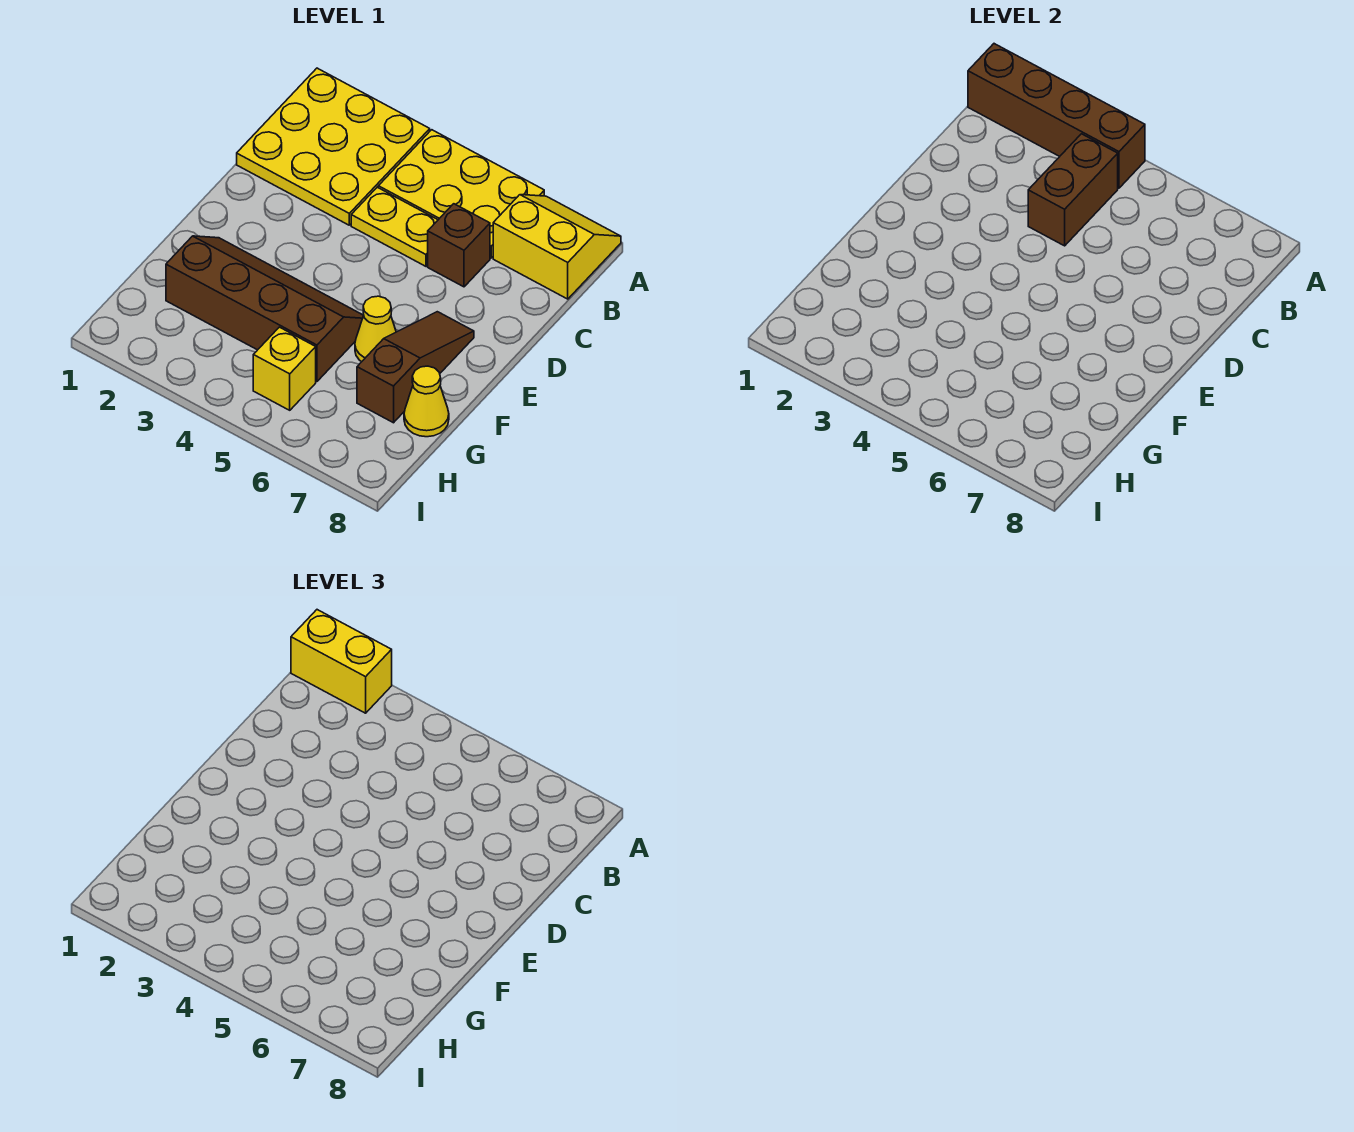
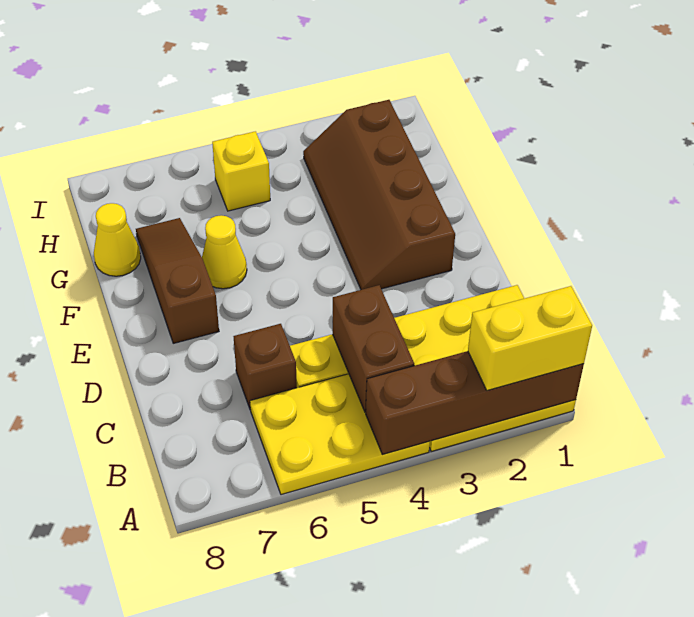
yellow slope A7:B8 level 1 top B -> none
brown slope E7:G7 level 1 top G -> brown slope E7:G7 level 1 top E
brown slope F2:G5 level 1 top G -> brown slope E2:H3 level 1 top 2

